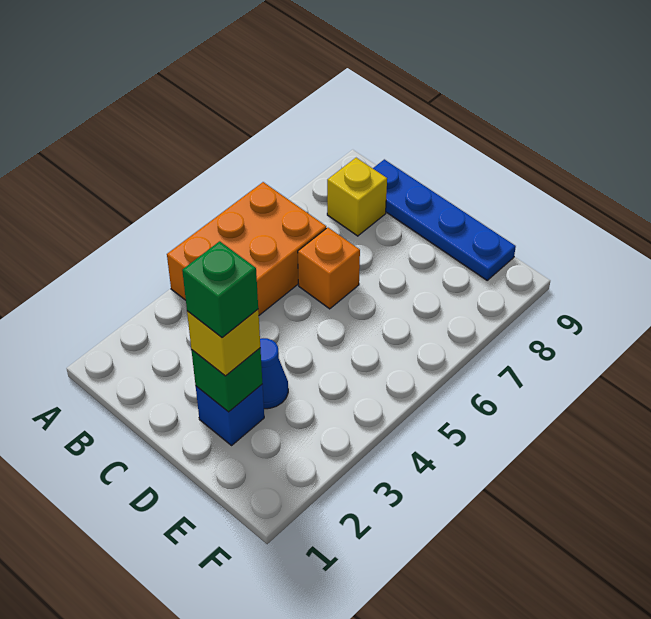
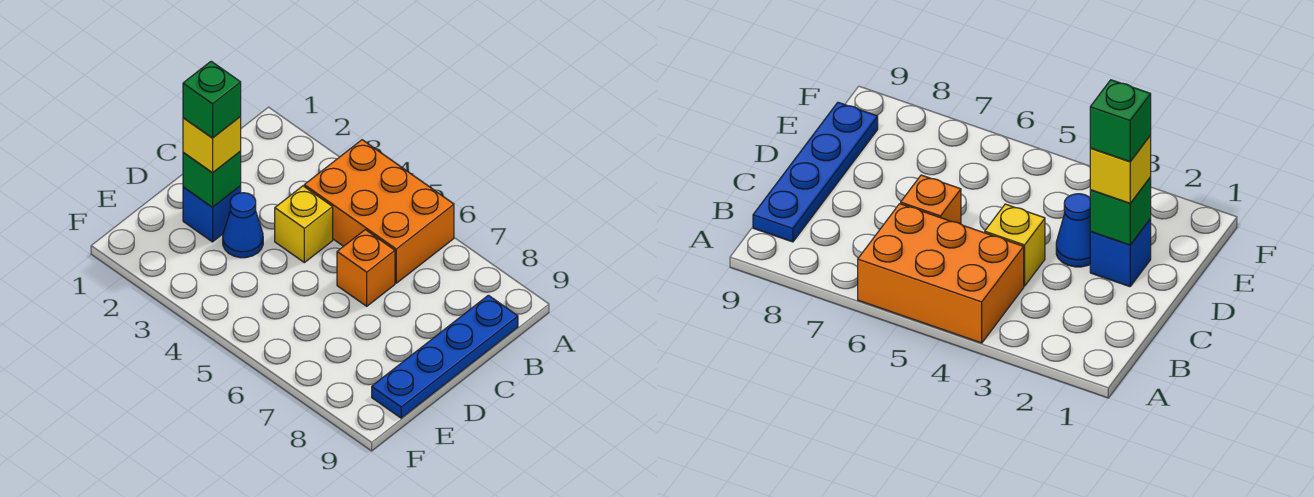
yellow brick B8 level 1 -> yellow brick C4 level 1

